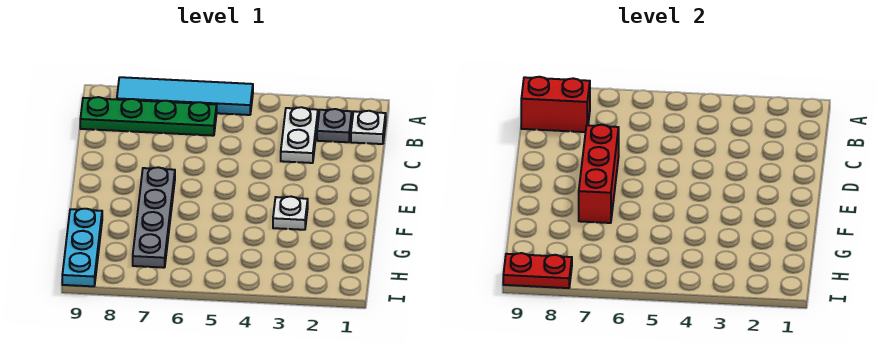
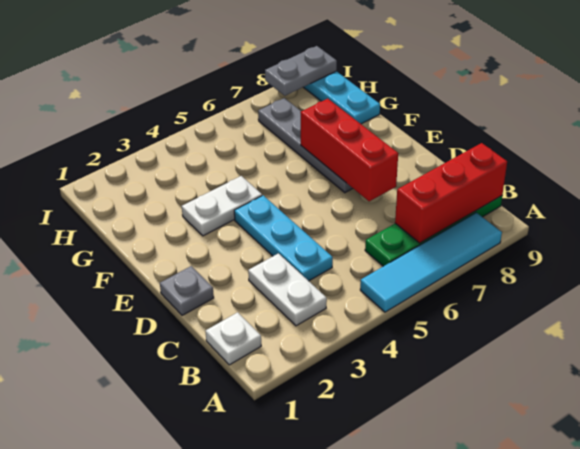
grey plate B2 level 1 -> grey plate D1 level 1
red brick B8:B9 level 2 -> red brick B7:B9 level 2
none -> cyan plate C4:E4 level 1
white plate F3 level 1 -> white plate F3:F4 level 1
red plate I8:I9 level 2 -> grey plate I8:I9 level 2

